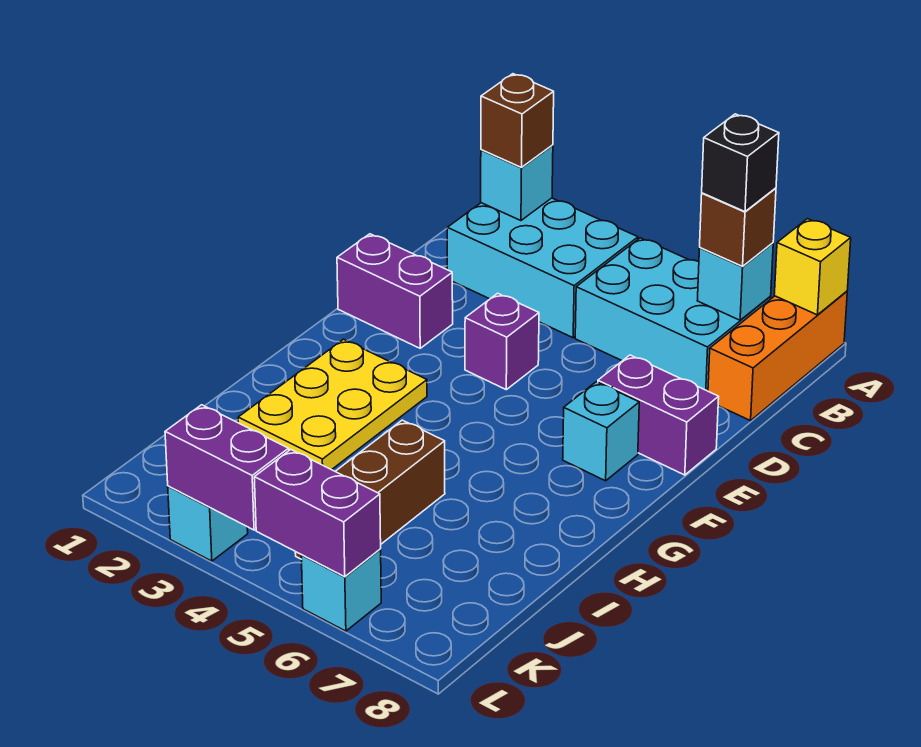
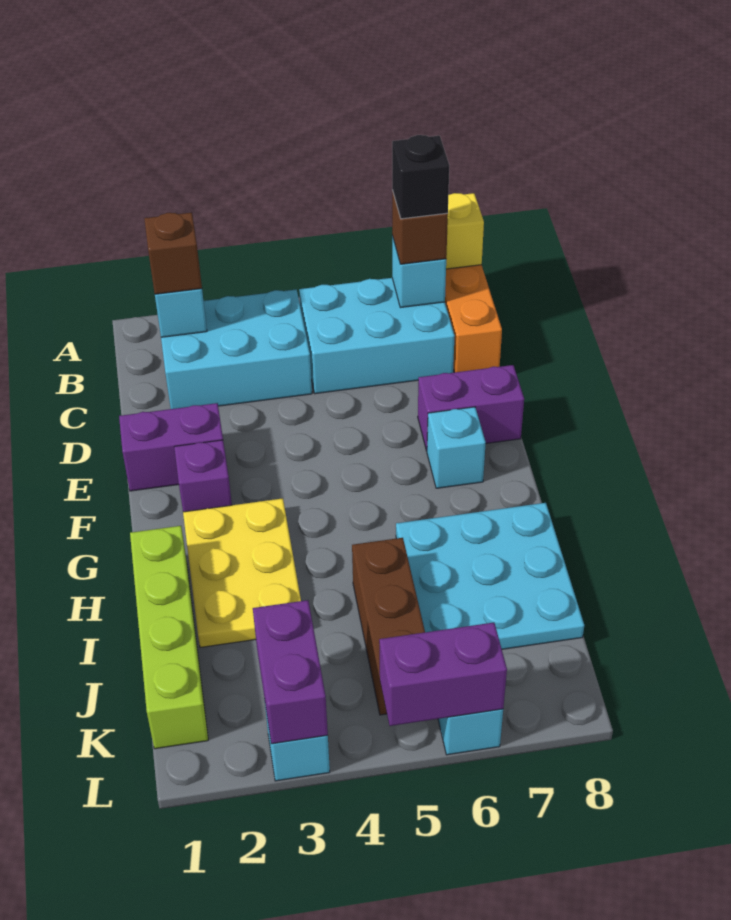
purple brick E4 level 1 -> purple brick F2 level 1
none -> lime brick H1:K1 level 1
none -> cyan plate H6:J8 level 1
purple brick L3:L4 level 2 -> purple brick K3:L3 level 2

